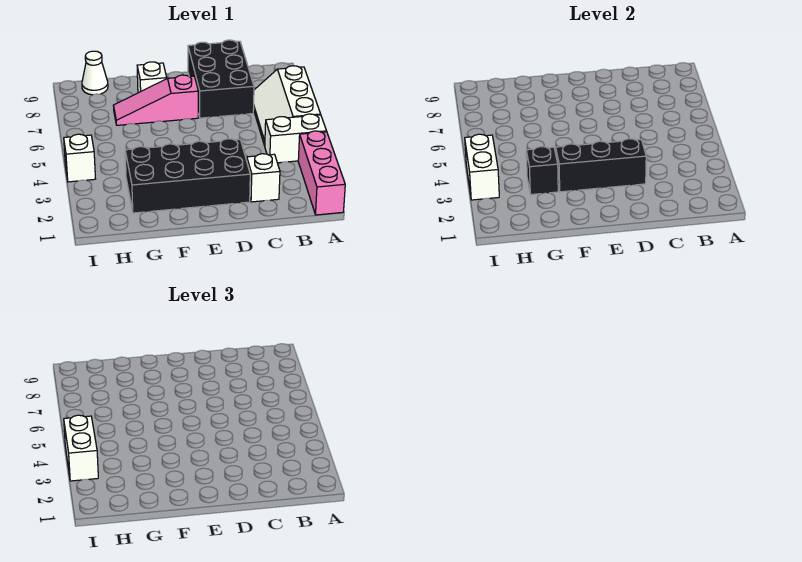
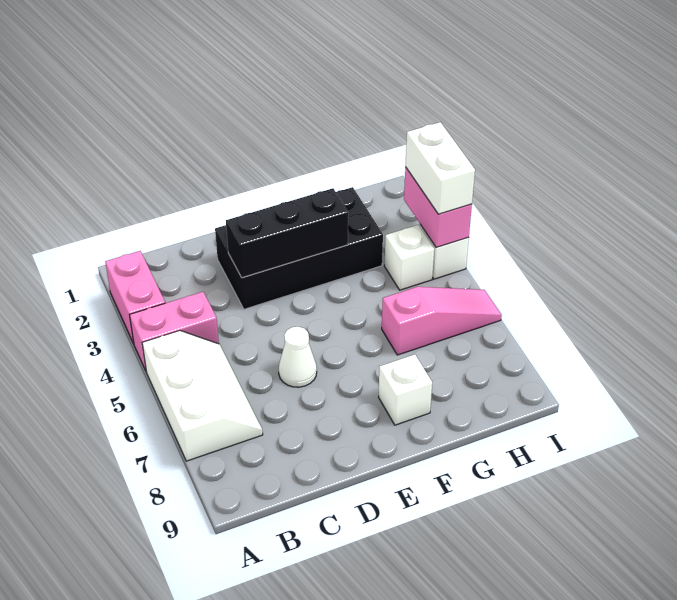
pink brick A1:A3 level 1 -> pink brick A2:A3 level 1
white brick A4:B4 level 1 -> pink brick A4:B4 level 1
white brick C2 level 1 -> white brick H4 level 1
black brick C7:D9 level 1 -> none
pink slope E7:G7 level 1 top E -> pink slope G6:I6 level 1 top G
black brick G3 level 2 -> none
white cone H9 level 1 -> white cone D6 level 1
white brick I3:I4 level 2 -> pink brick I3:I4 level 2

